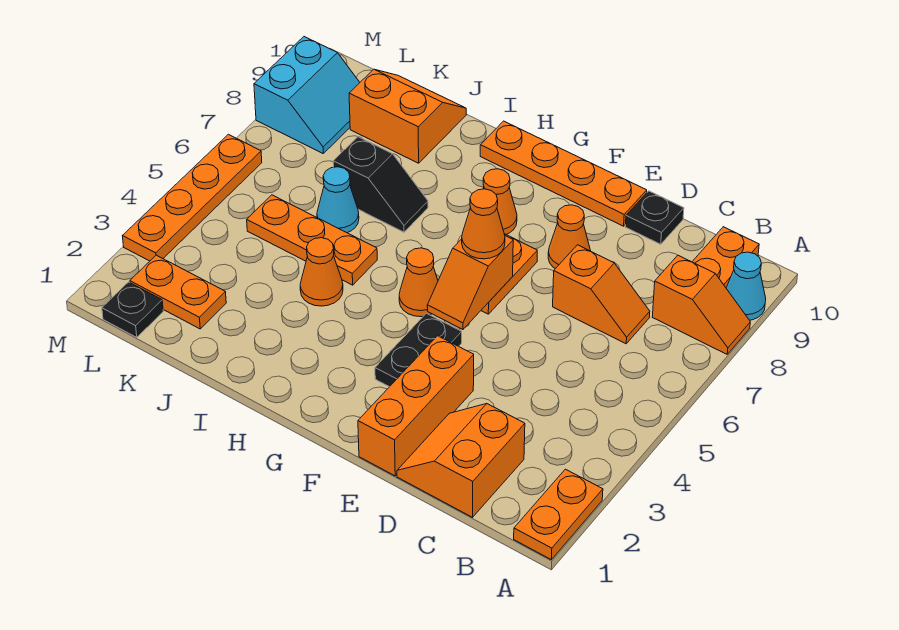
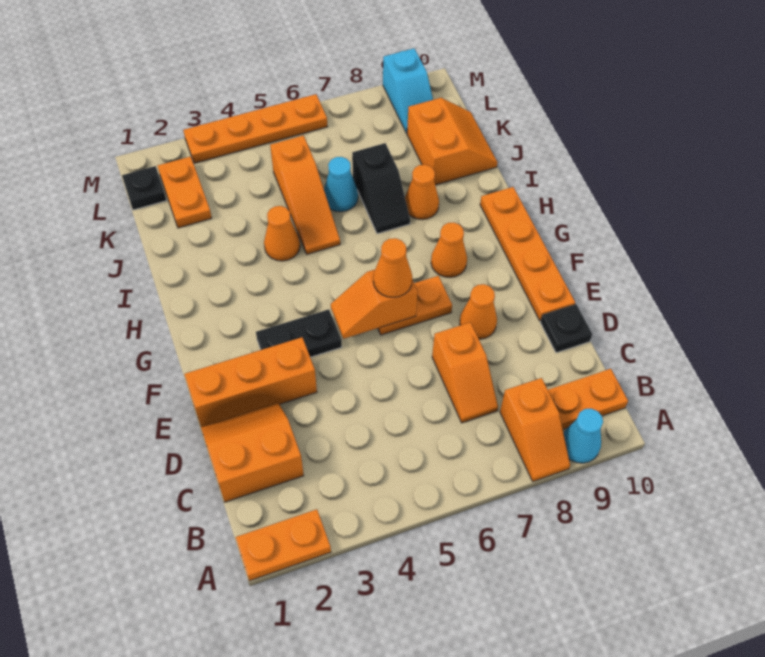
orange cone G5 level 1 -> orange cone I8 level 1
orange plate I5:K5 level 1 -> orange slope I5:K5 level 1 top K
cyan slope L8:M9 level 1 top M -> cyan slope L9:M9 level 1 top M

